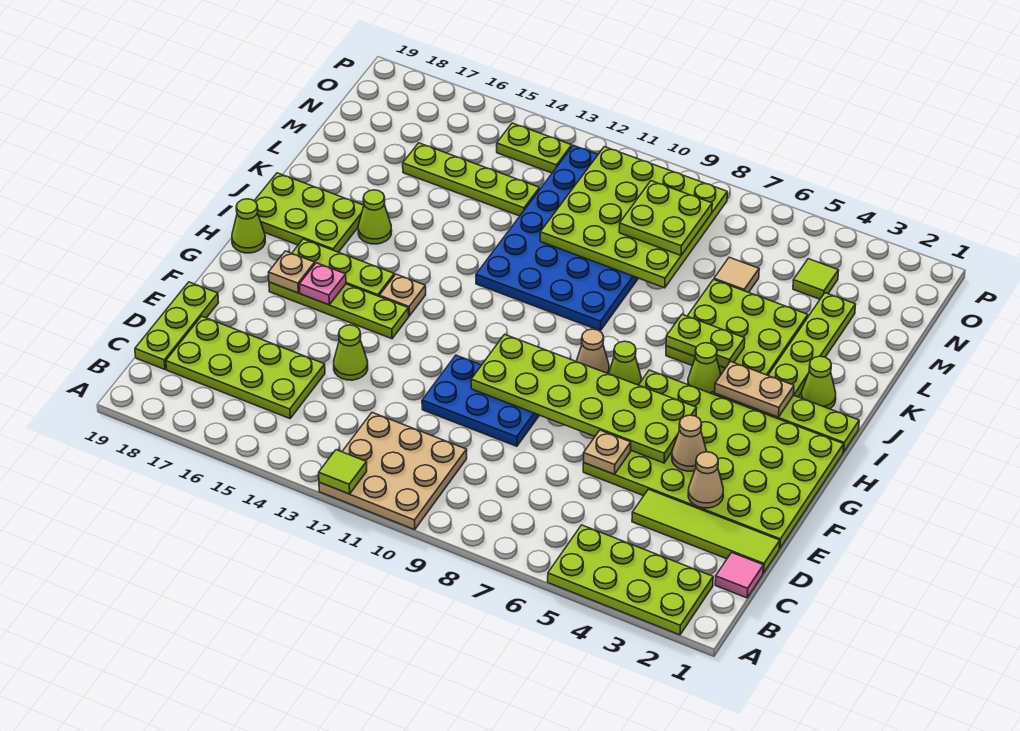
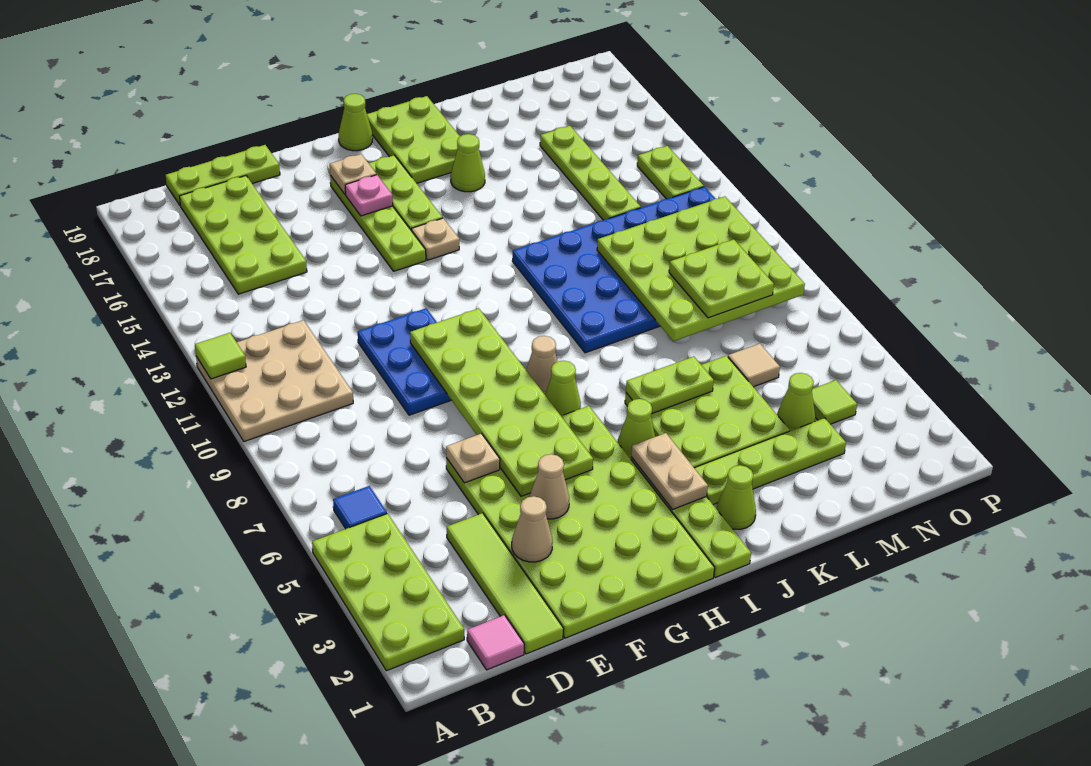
none -> blue tile B6 level 1
lime cone E14 level 1 -> lime cone M4 level 1
lime plate J5:J6 level 2 -> lime plate J6:K6 level 2

